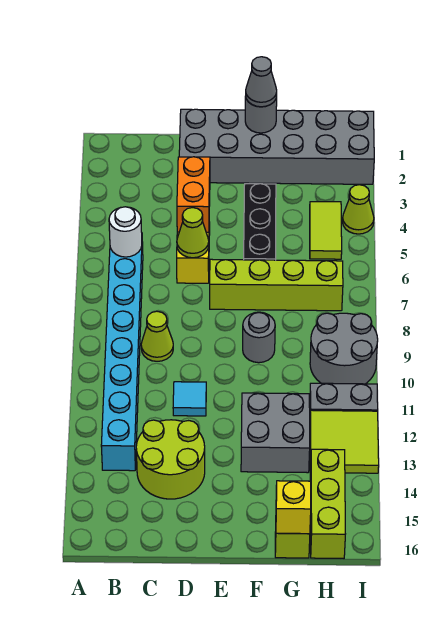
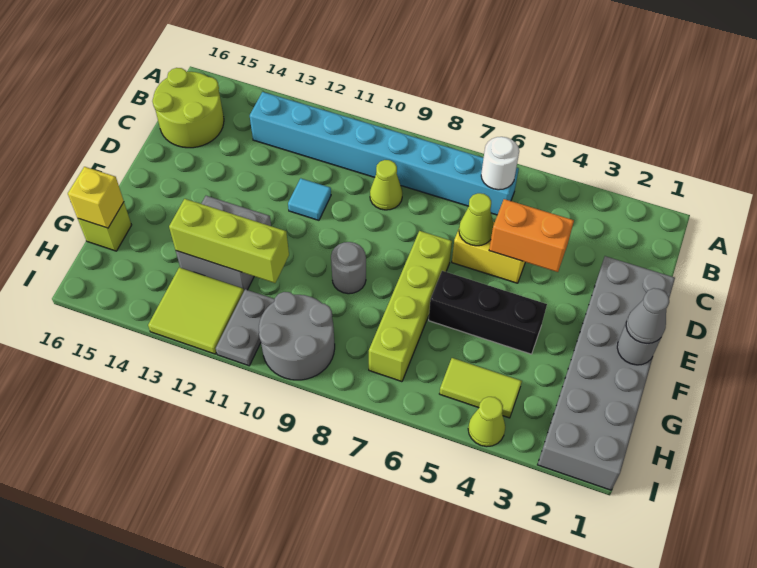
lime round brick C13:D14 level 1 -> lime round brick B15:C16 level 1
lime brick H14:H16 level 1 -> lime brick G11:G13 level 2

